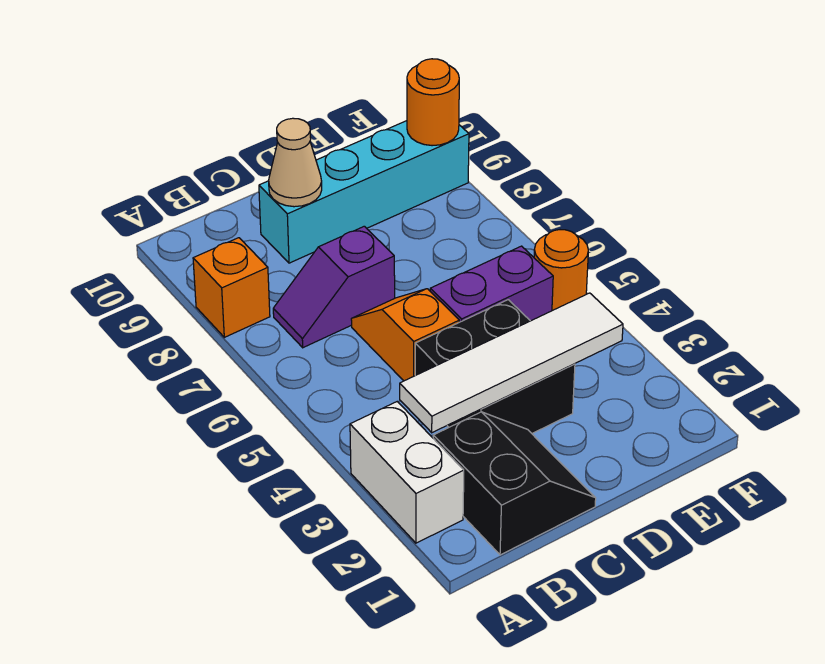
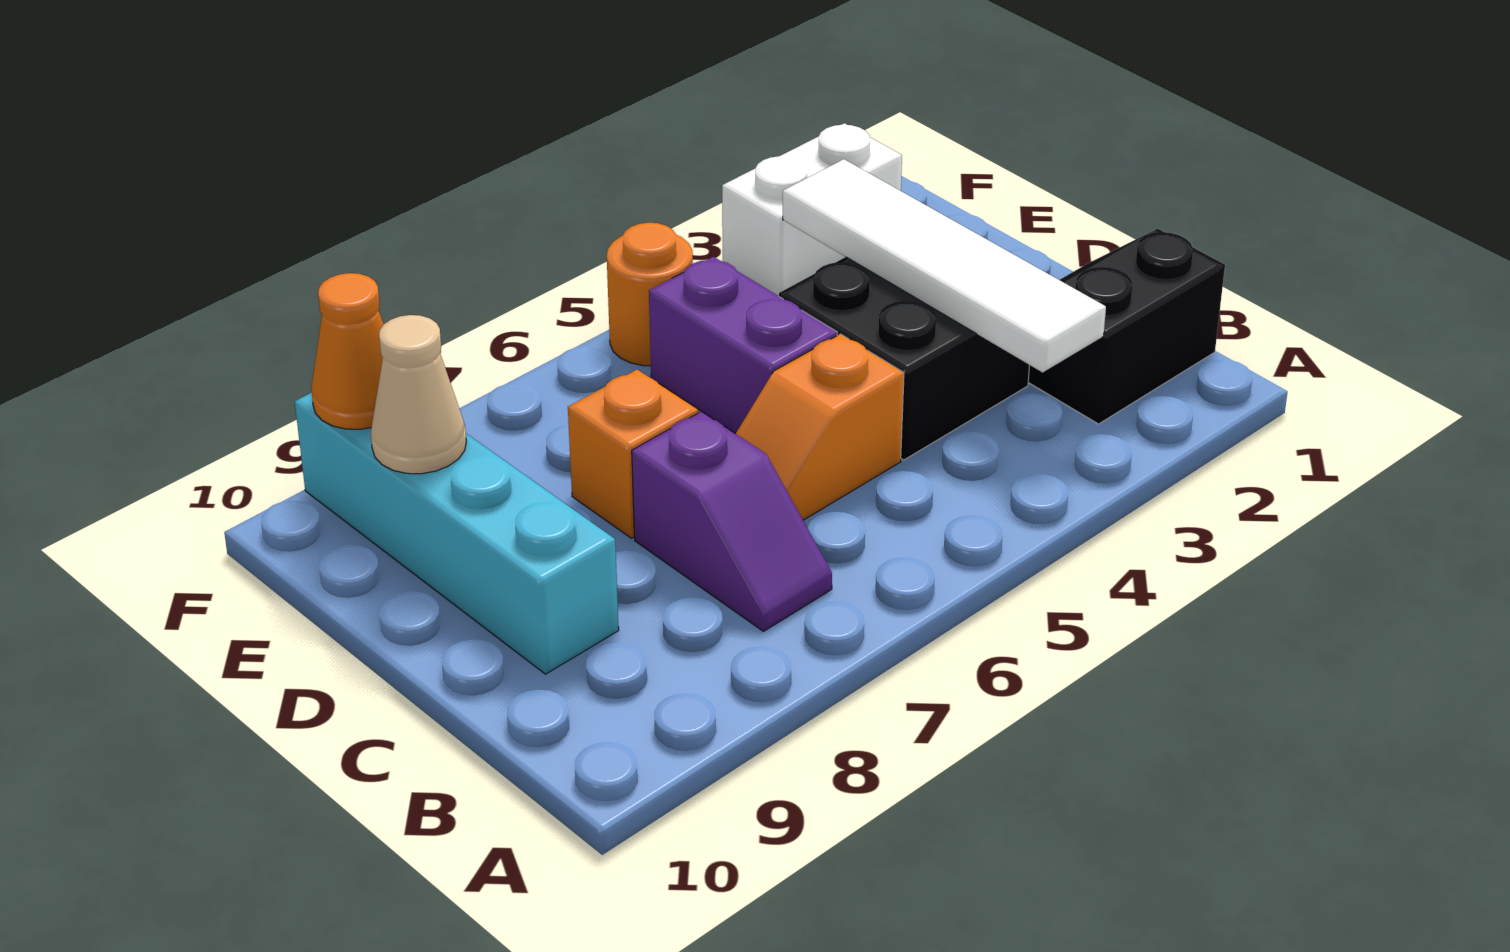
white brick A2:A3 level 1 -> white brick F2:F3 level 1
orange brick A8 level 1 -> orange brick D7 level 1
tan cone C9 level 2 -> tan cone E9 level 2
orange round brick F9 level 2 -> orange cone F9 level 2

